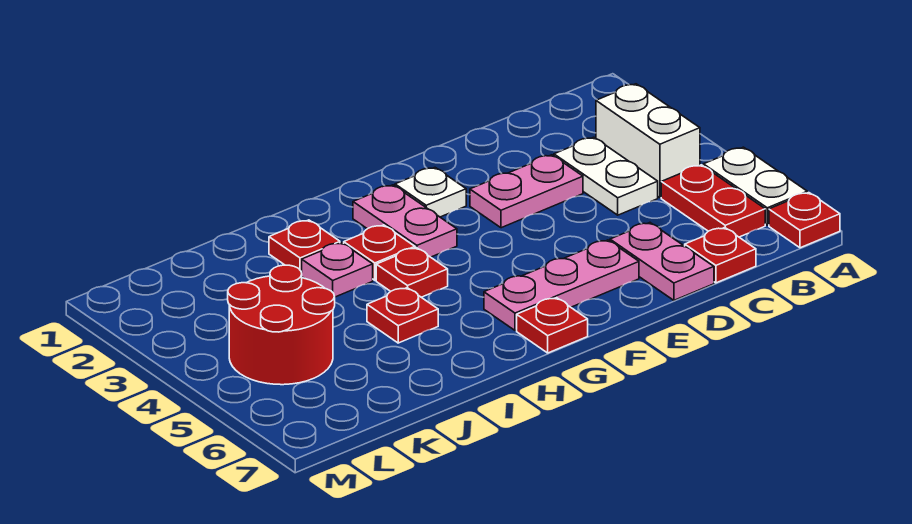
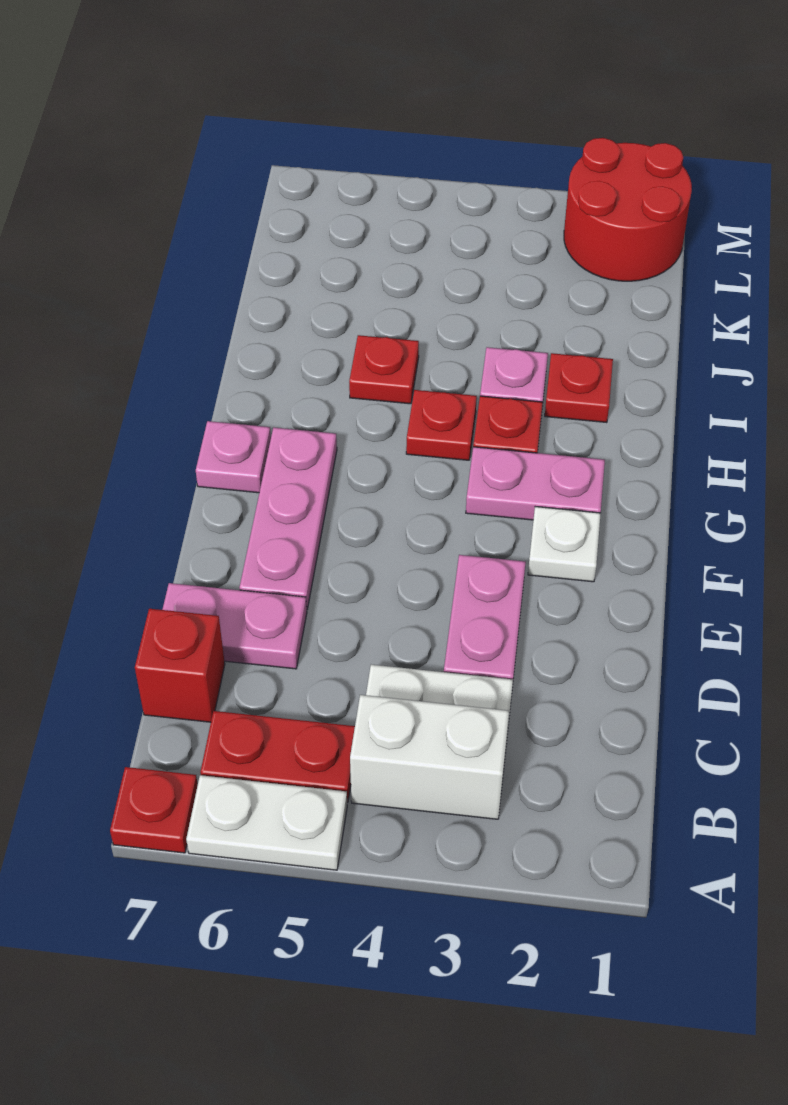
red plate C7 level 1 -> red brick C7 level 1
red plate G7 level 1 -> pink plate G7 level 1
red round brick K4:L5 level 1 -> red round brick L1:M2 level 1

